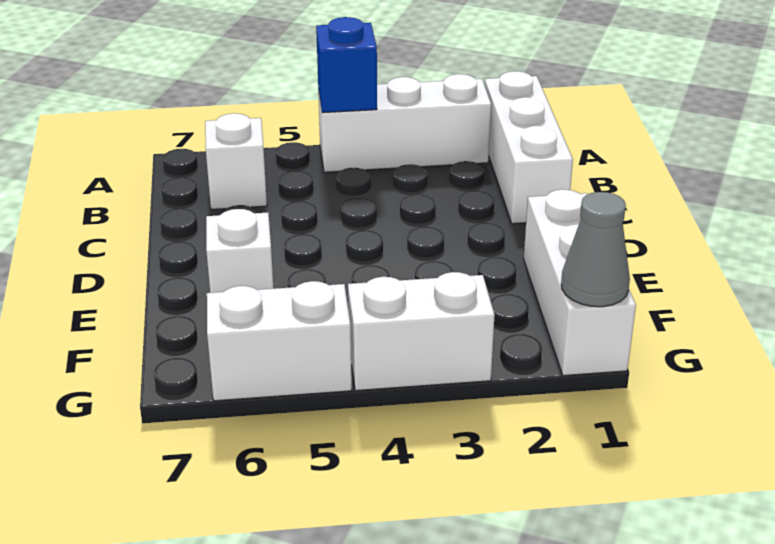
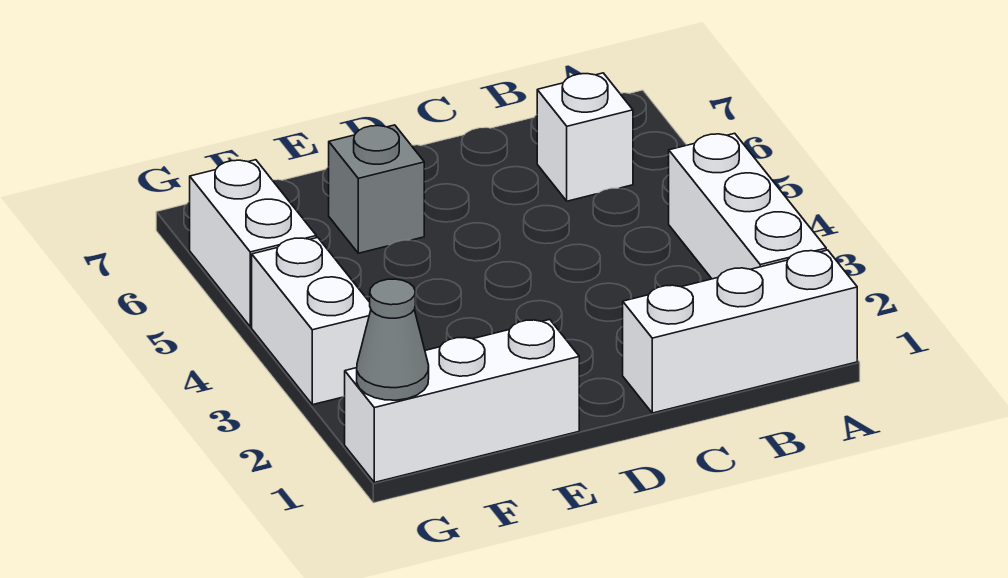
blue brick A4 level 2 -> none
white brick E6 level 1 -> grey brick E6 level 1

